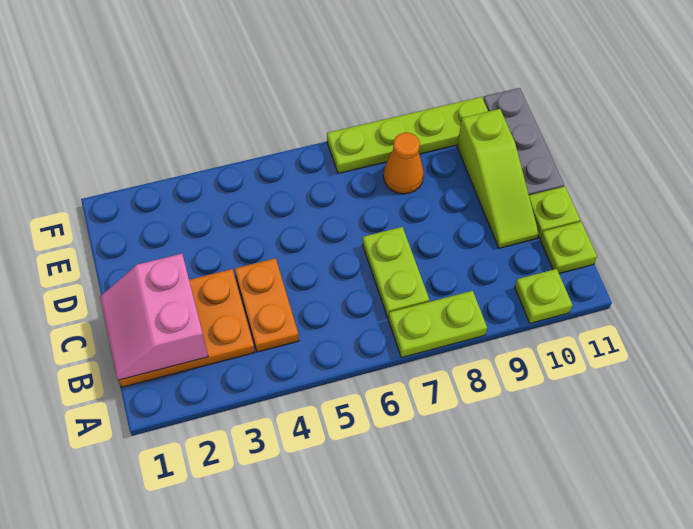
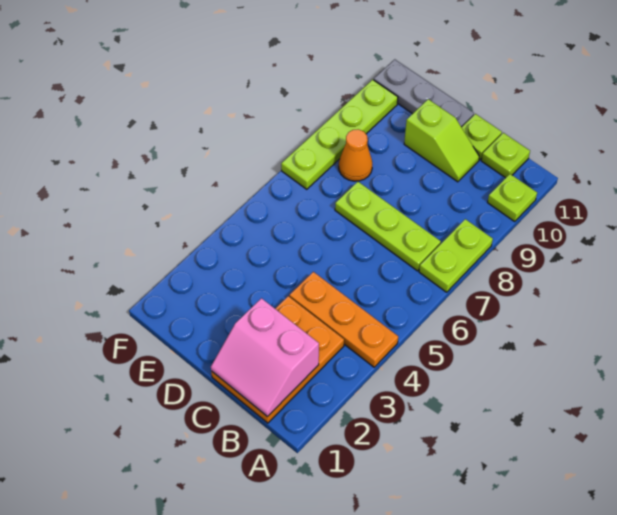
orange plate B4:C4 level 1 -> orange plate A4:C4 level 1
lime plate B7:C7 level 1 -> lime plate B7:D7 level 1
lime slope C10:E10 level 1 top E -> lime slope C10:D10 level 1 top D

